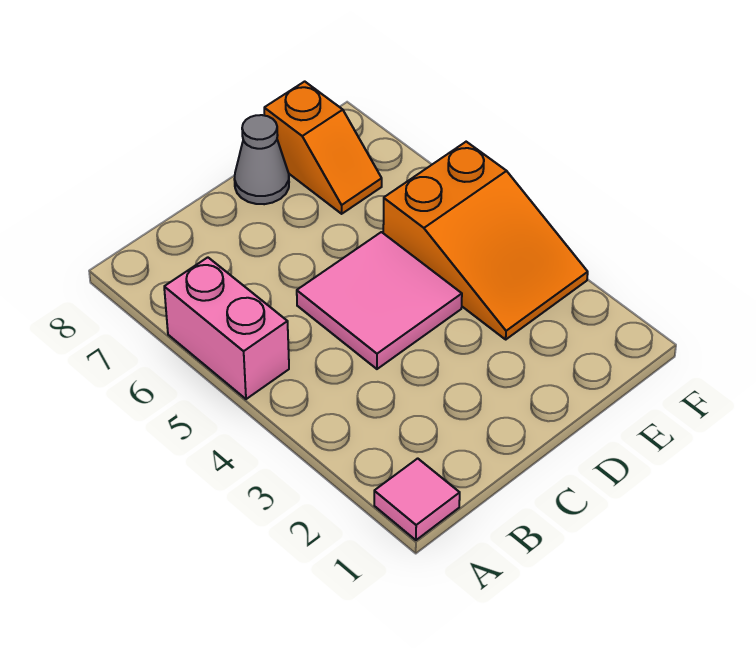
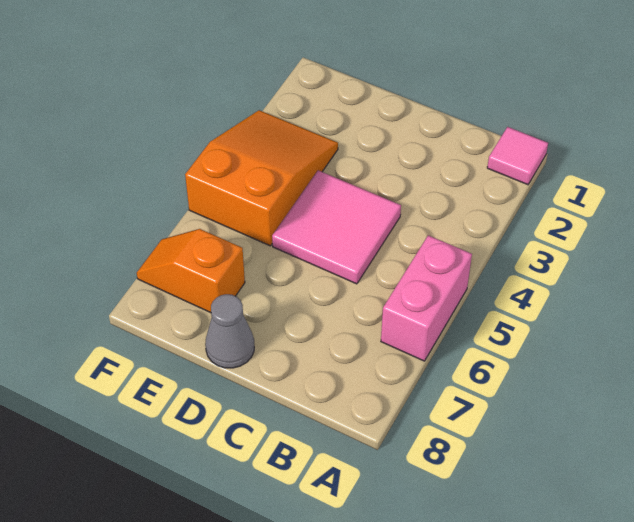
orange slope E7:E8 level 1 top 8 -> orange slope E7:F7 level 1 top E

